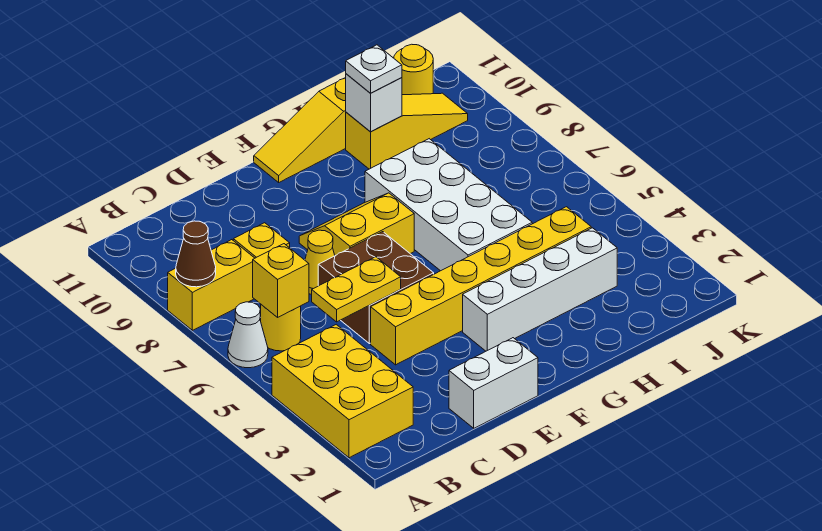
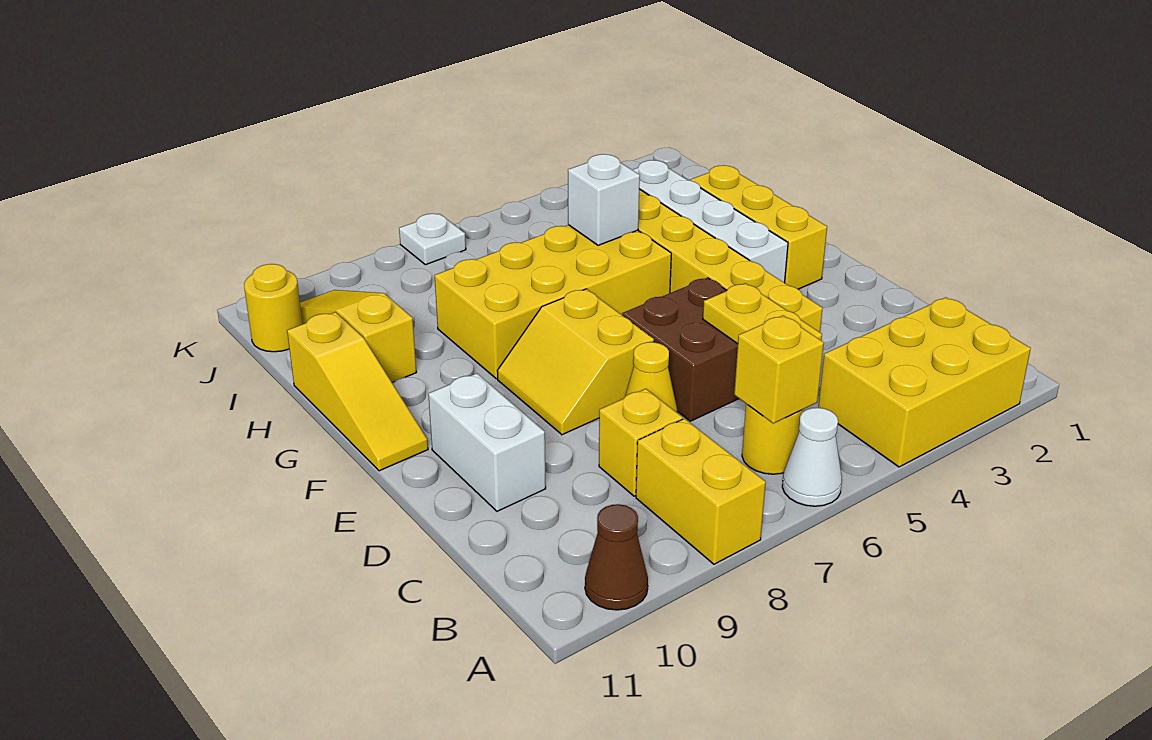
brown cone A8 level 2 -> brown cone A10 level 1
white brick D1:E1 level 1 -> white brick D10:E10 level 1
none -> yellow brick F2:H2 level 1
white brick G5:H8 level 1 -> yellow brick G5:H8 level 1
white brick H10 level 2 -> white brick H5 level 2
white plate H10 level 3 -> white plate K7 level 1

